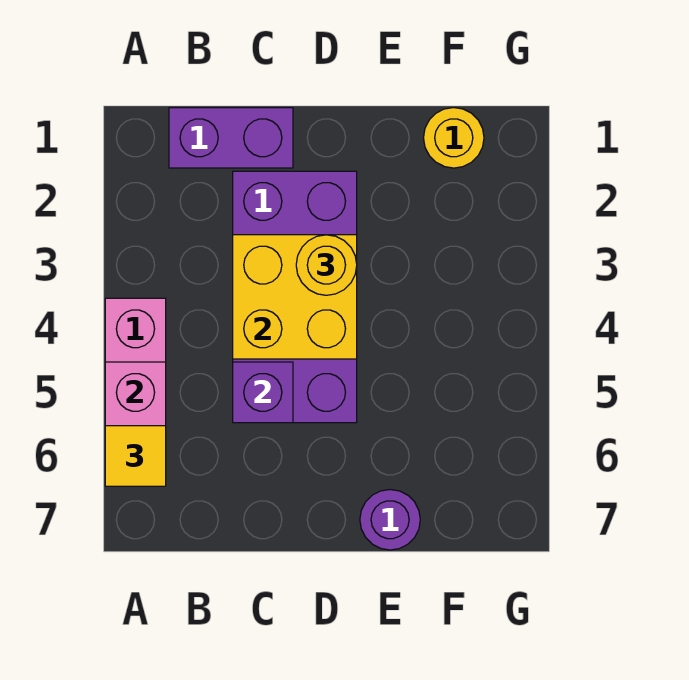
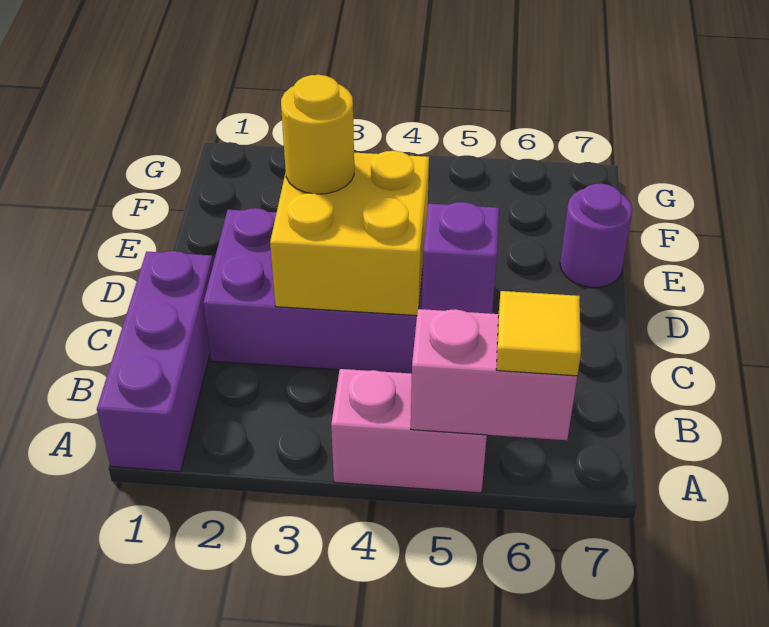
purple brick B1:C1 level 1 -> purple brick A1:C1 level 1
yellow round brick F1 level 1 -> none

